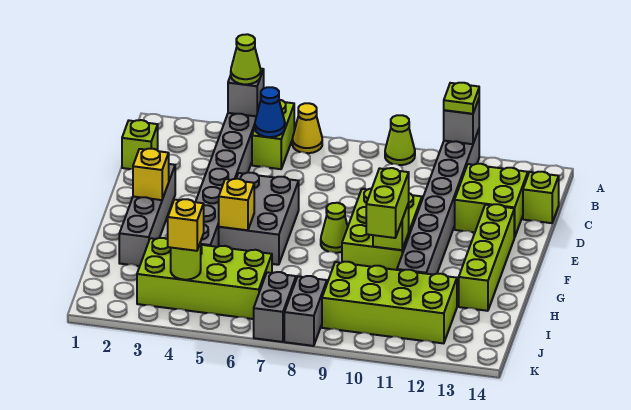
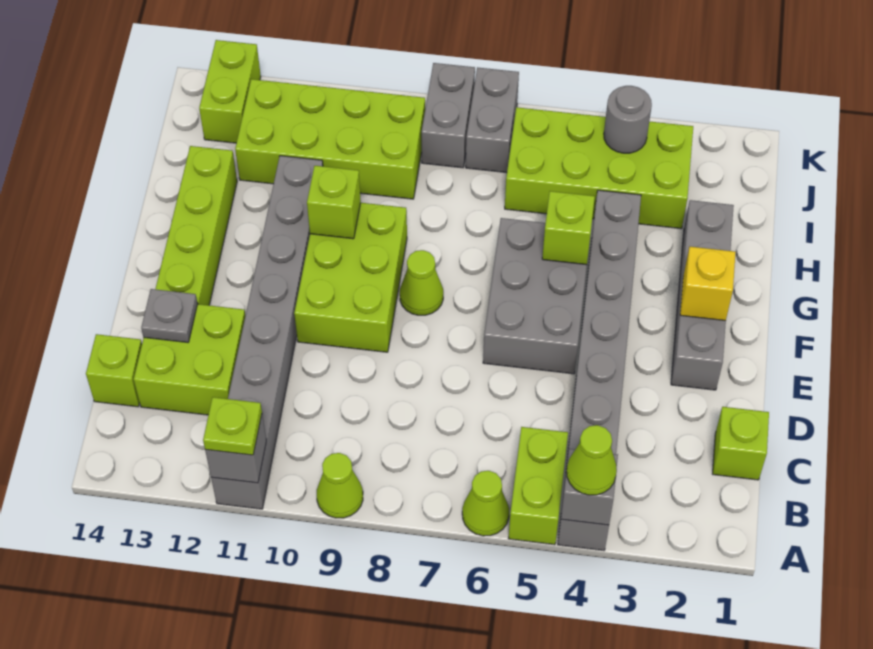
yellow cone A6 level 1 -> lime cone A6 level 1
blue cone B5 level 2 -> none
none -> grey plate D13 level 2
yellow brick G5 level 2 -> lime brick G5 level 2
lime brick G10:H10 level 3 -> lime brick J13:K13 level 1
lime round brick J4 level 2 -> grey round brick J4 level 2
yellow brick J4 level 3 -> none

